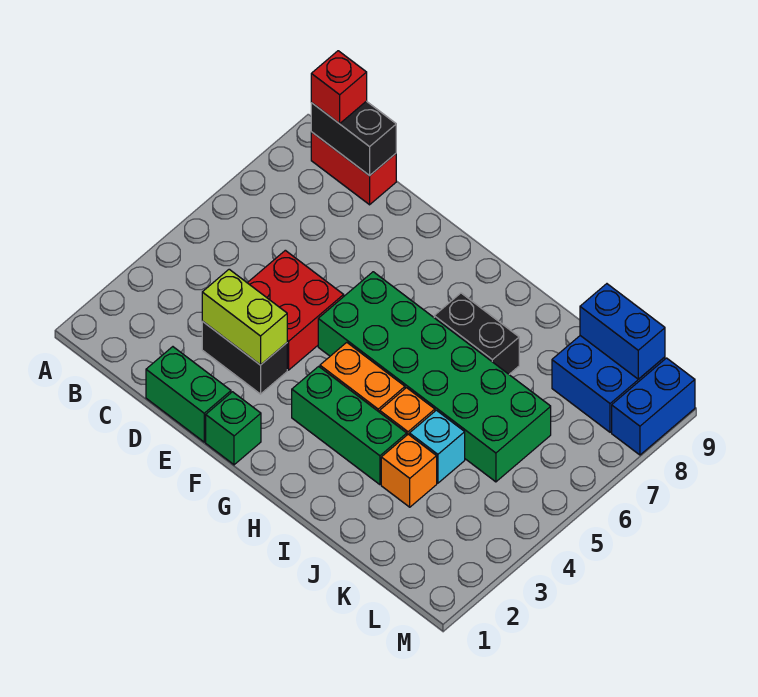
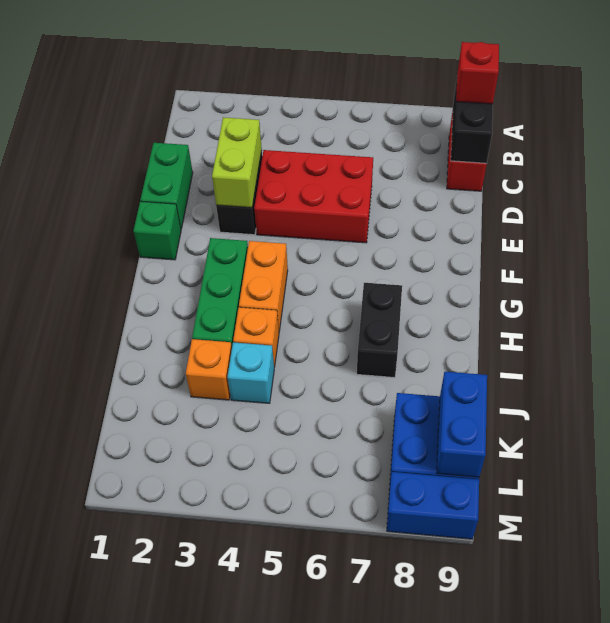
red brick D4:E5 level 1 -> red brick D4:E6 level 1
green brick F5:K6 level 1 -> none

